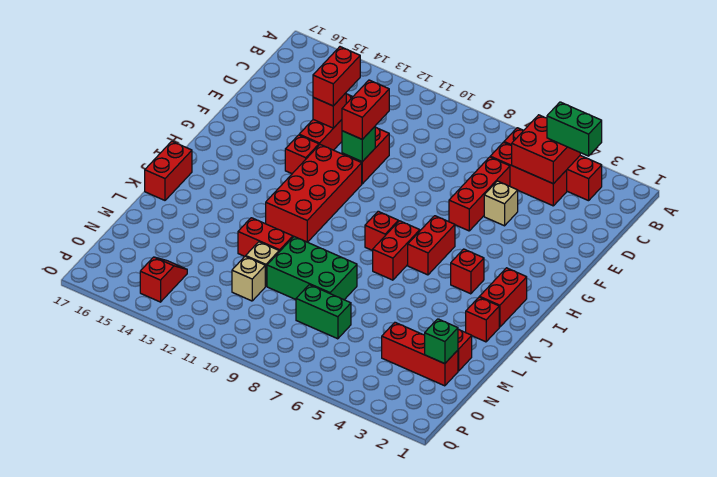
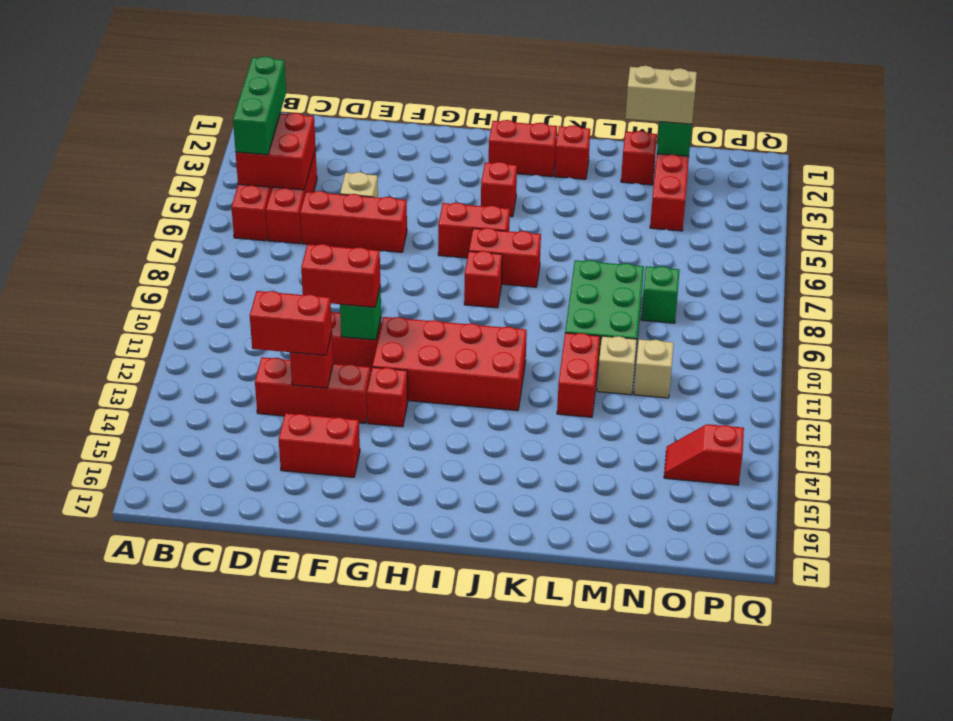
green brick B3:B4 level 3 -> green brick B3:B5 level 3
red brick J17:K17 level 1 -> red brick E15:F15 level 1
none -> tan brick M2:N2 level 3
green brick N7:N8 level 1 -> green brick N8 level 1

